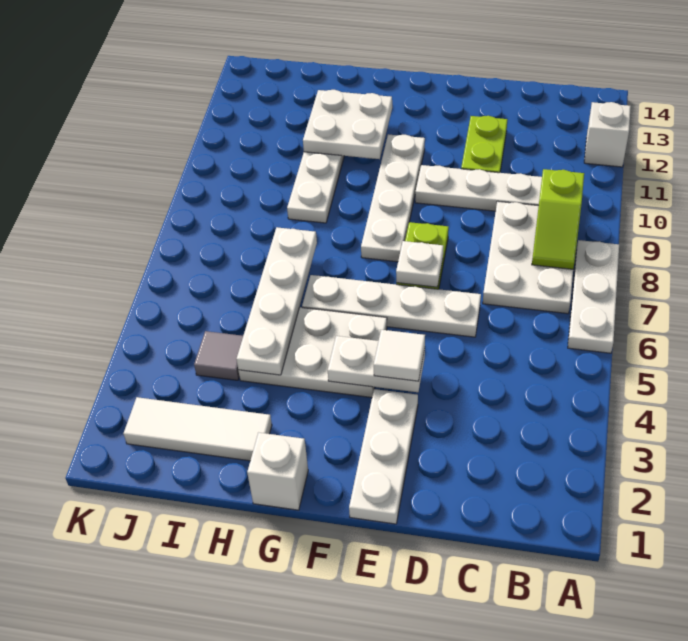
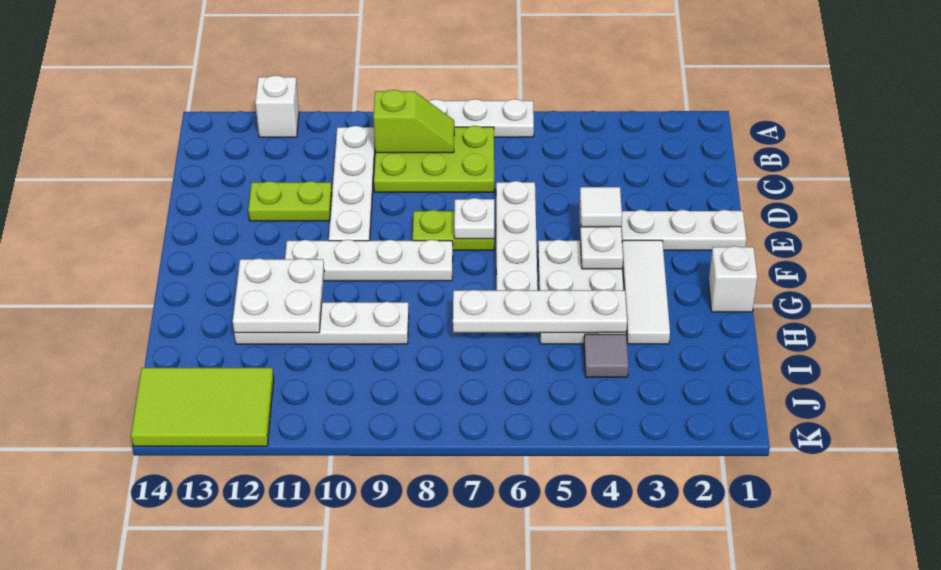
white plate B7:C9 level 1 -> lime plate B7:C9 level 1
white tile H2:J2 level 1 -> white tile F3:H3 level 1
none -> lime tile J12:K14 level 1

